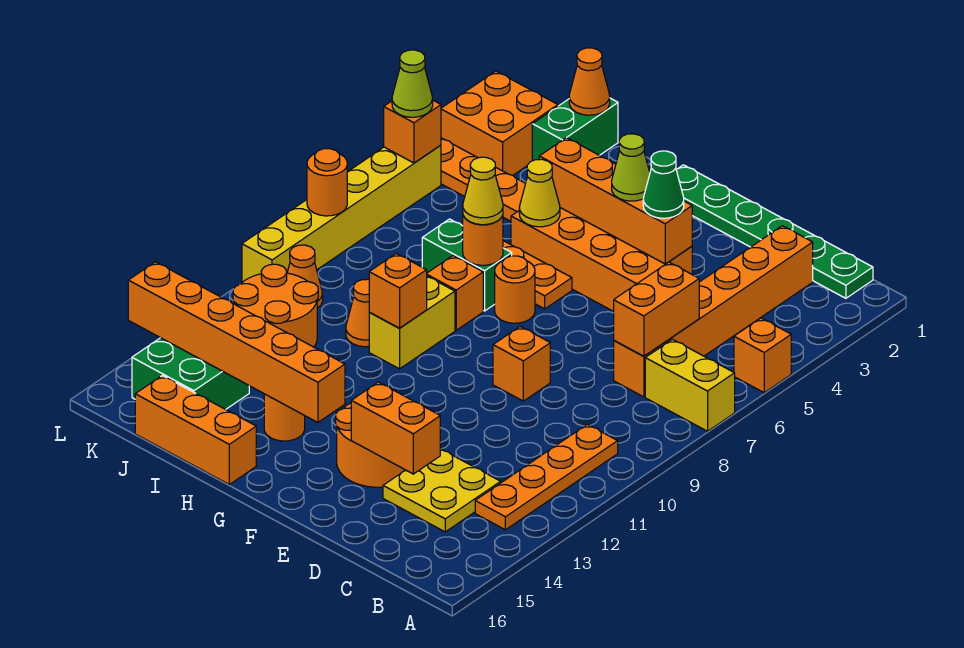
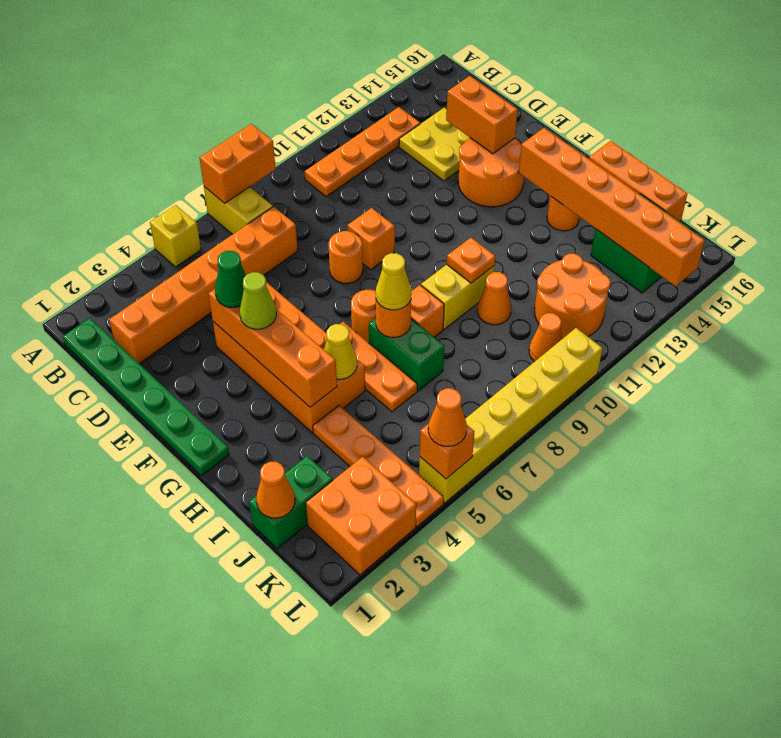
orange brick A5 level 1 -> yellow brick A5 level 1
orange brick C6:C7 level 2 -> orange brick A7:A8 level 2
orange brick H10 level 2 -> orange plate H10 level 2
lime cone L5 level 3 -> orange cone L5 level 3
orange round brick L8 level 2 -> orange round brick E8 level 1

